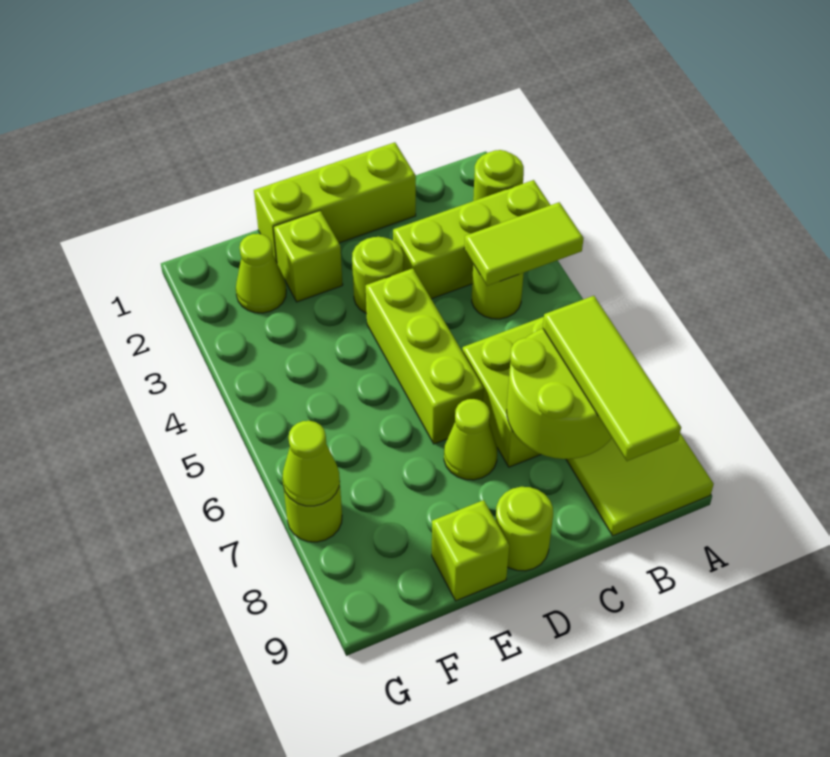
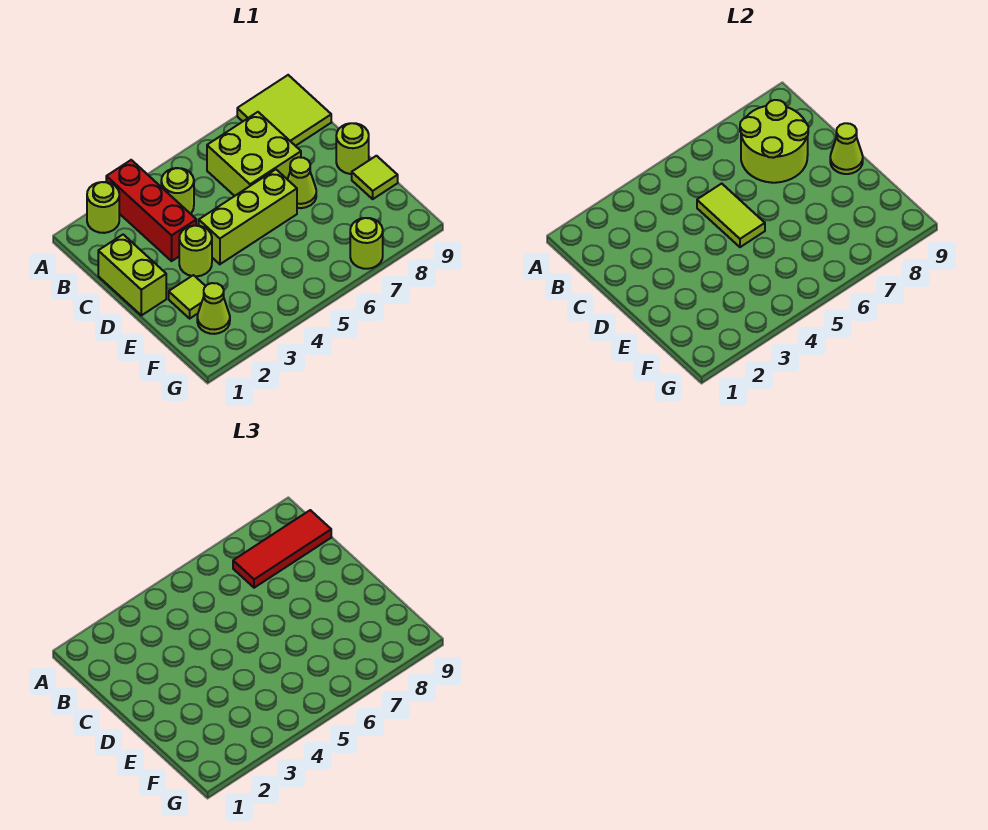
lime brick A3:C3 level 1 -> red brick A3:C3 level 1
lime tile A4:B4 level 2 -> lime tile C5:D5 level 2
lime tile B7:B9 level 3 -> red tile B7:B9 level 3
lime brick C1:E1 level 1 -> lime brick C1:D1 level 1
lime brick E2 level 1 -> lime tile E2 level 1
lime brick E9 level 1 -> lime tile E9 level 1
lime cone G7 level 2 -> lime cone D9 level 2

